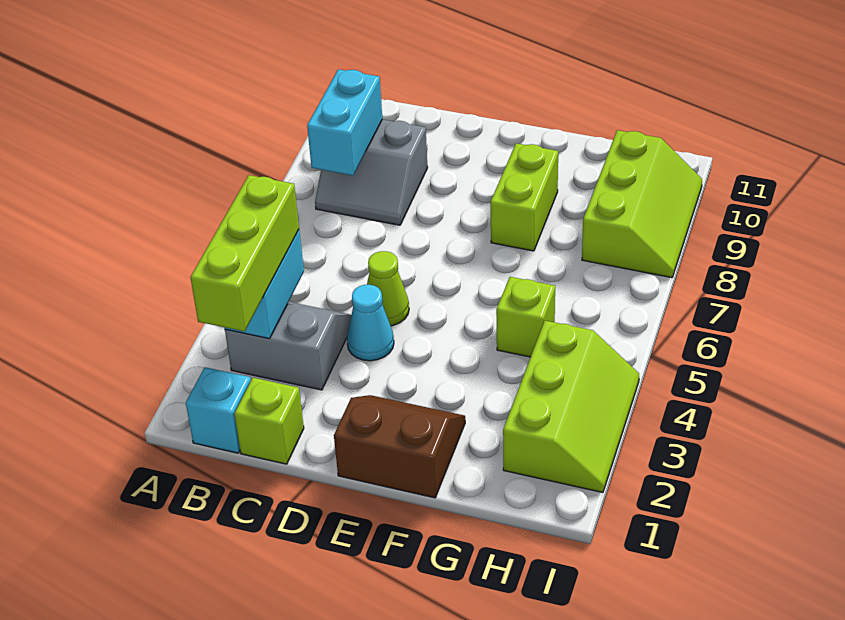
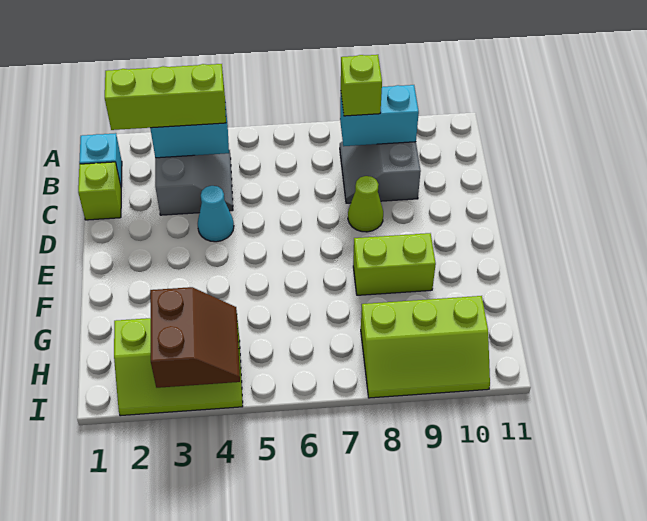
lime cone D5 level 1 -> lime cone D8 level 1
brown slope E1:F2 level 1 top 1 -> brown slope H3:I4 level 2 top 3
lime brick G5 level 1 -> lime brick B8 level 3

